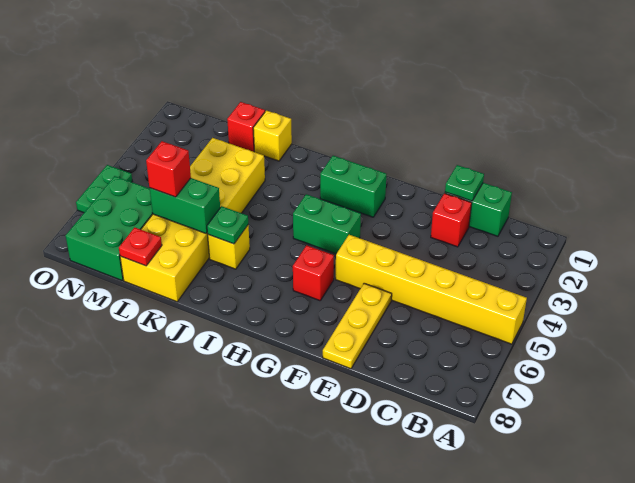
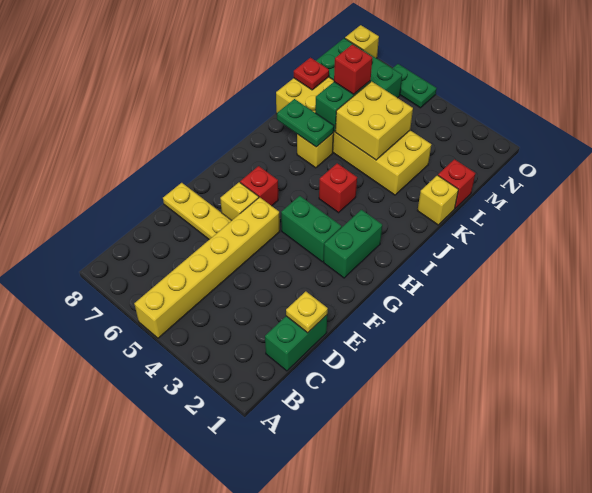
green plate D1 level 2 -> yellow plate D1 level 2
red brick D2 level 1 -> red brick I4 level 1
none -> yellow brick F6 level 1
green brick G4:H4 level 1 -> green brick G3:G4 level 1
green plate J6 level 2 -> green plate J6:J7 level 2
none -> yellow brick K4:L5 level 2
none -> yellow brick O8 level 1

